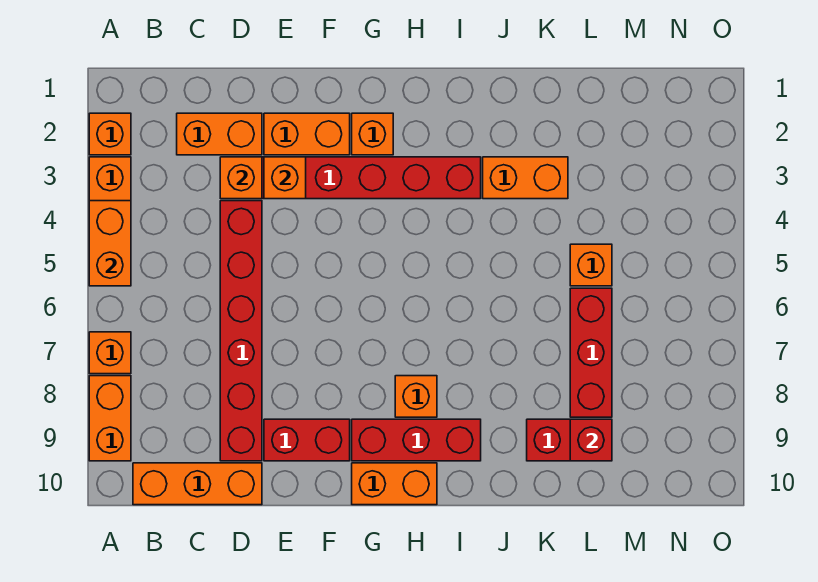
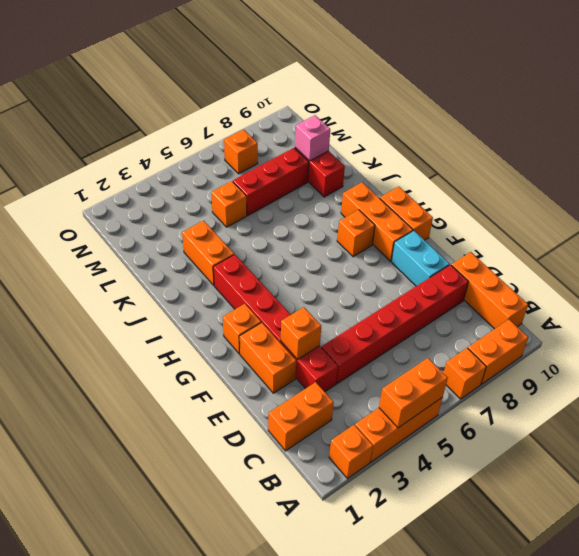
orange brick C2:D2 level 1 -> orange brick C1:C2 level 1
orange brick D3 level 2 -> orange brick N7 level 1
red brick E9:F9 level 1 -> cyan brick E9:F9 level 1
red brick G9:I9 level 1 -> orange brick G9:I9 level 1
red brick L9 level 2 -> pink brick L9 level 2

